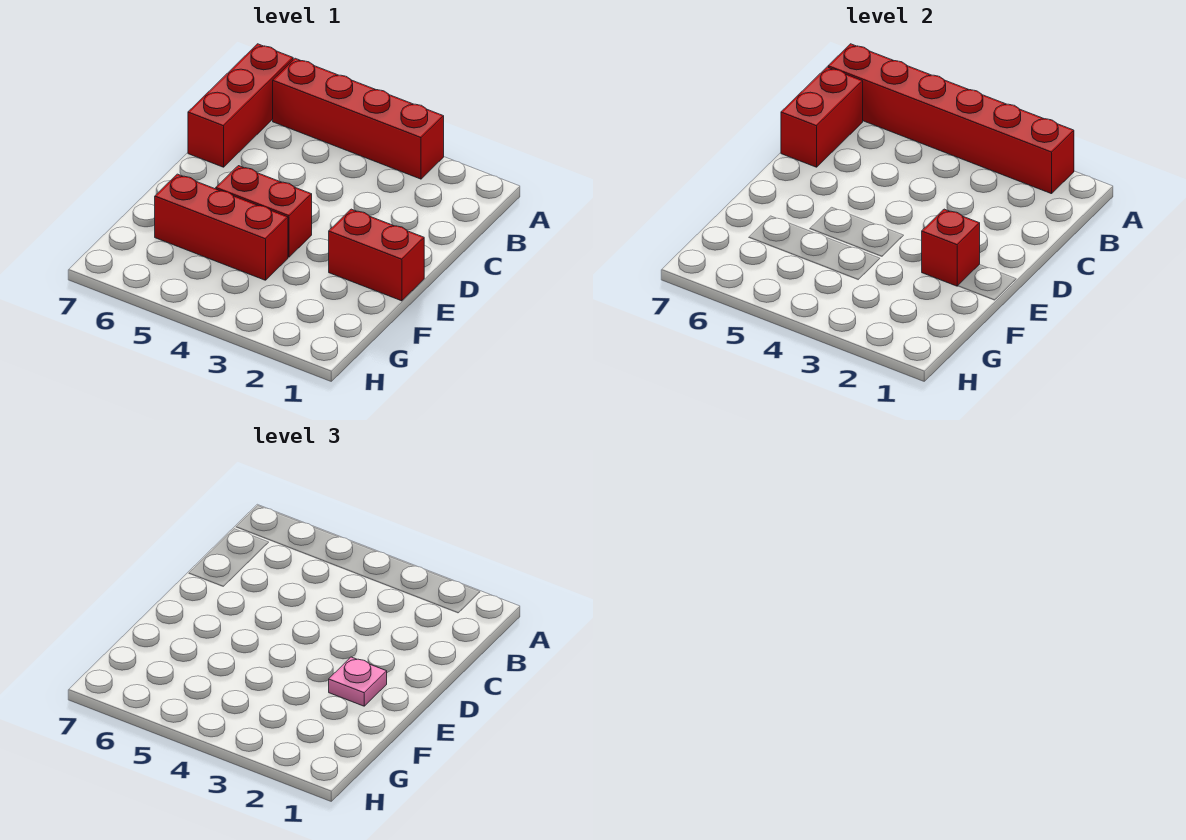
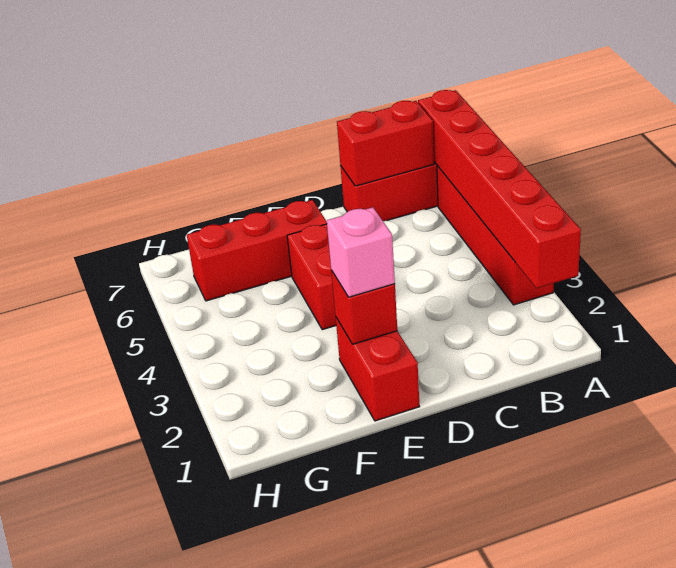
pink plate E2 level 3 -> pink brick E2 level 3
red brick F4:F6 level 1 -> red brick E6:G6 level 1

